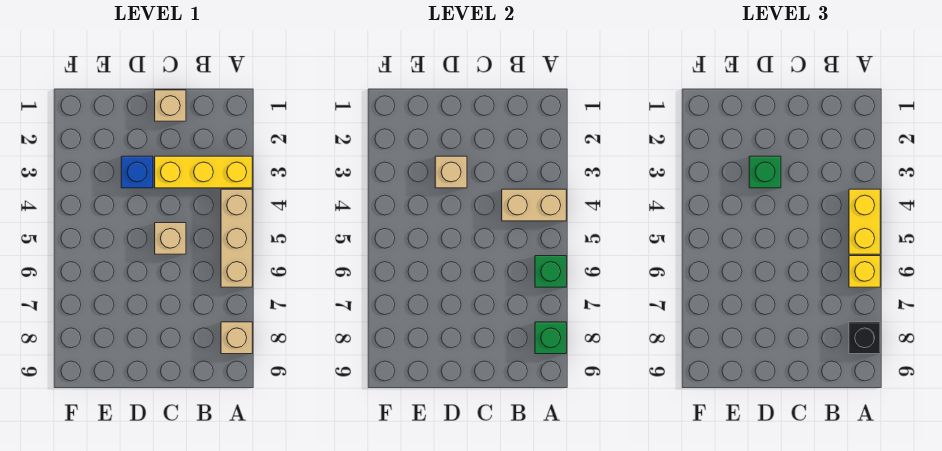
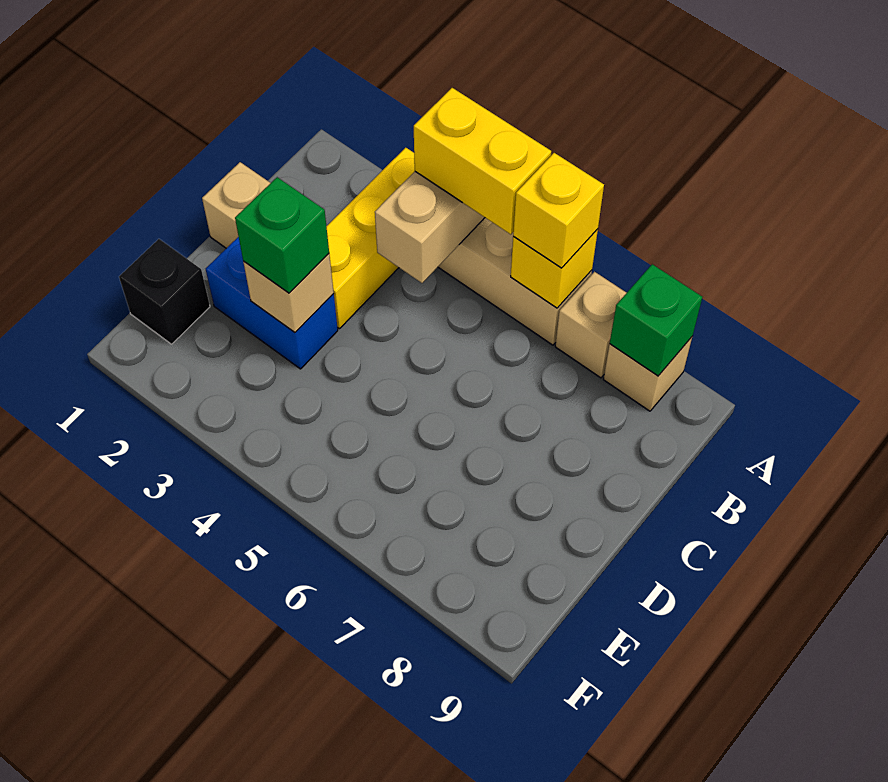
green brick A6 level 2 -> yellow brick A6 level 2
black brick A8 level 3 -> black brick E1 level 1
tan brick C5 level 1 -> tan brick A7 level 1
blue brick D3 level 1 -> blue brick D2:D3 level 1

